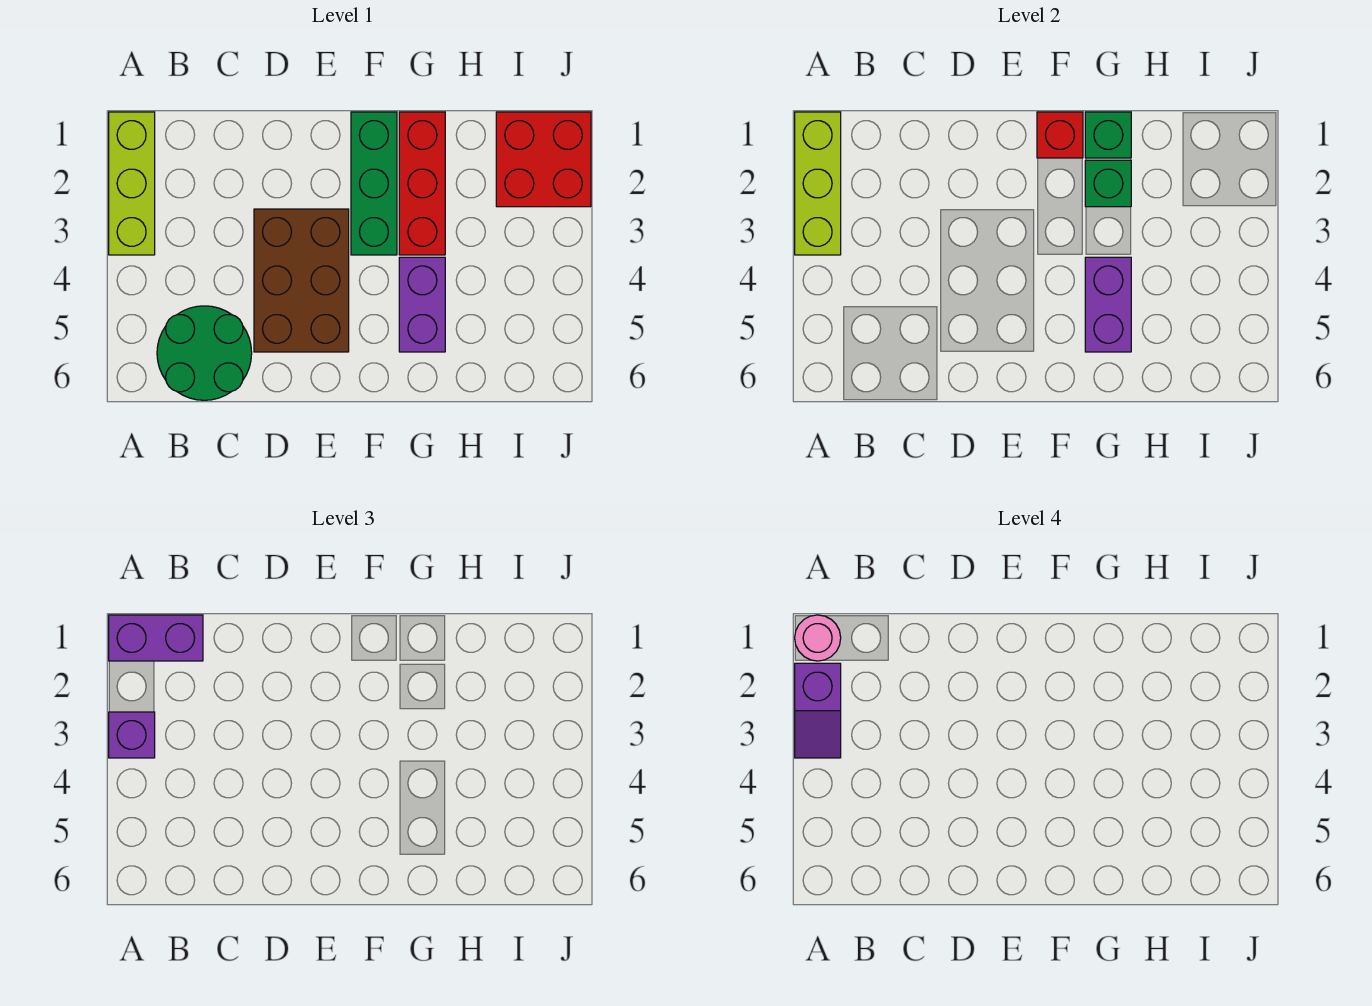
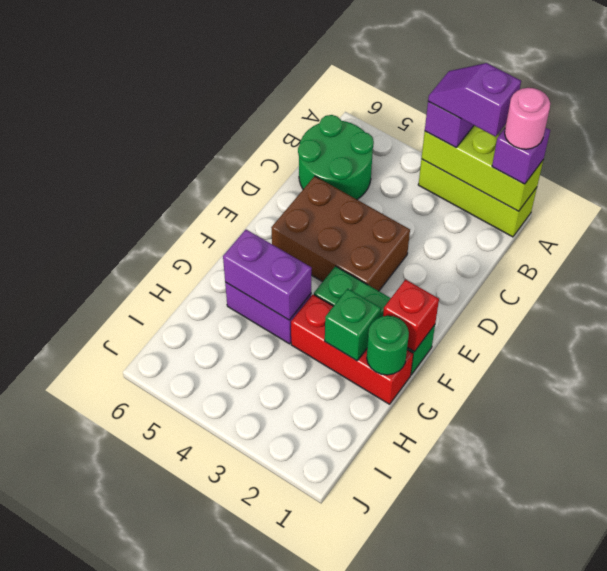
purple brick A1:B1 level 3 -> purple brick A1 level 3
green brick G1 level 2 -> green round brick G1 level 2
red brick I1:J2 level 1 -> none

